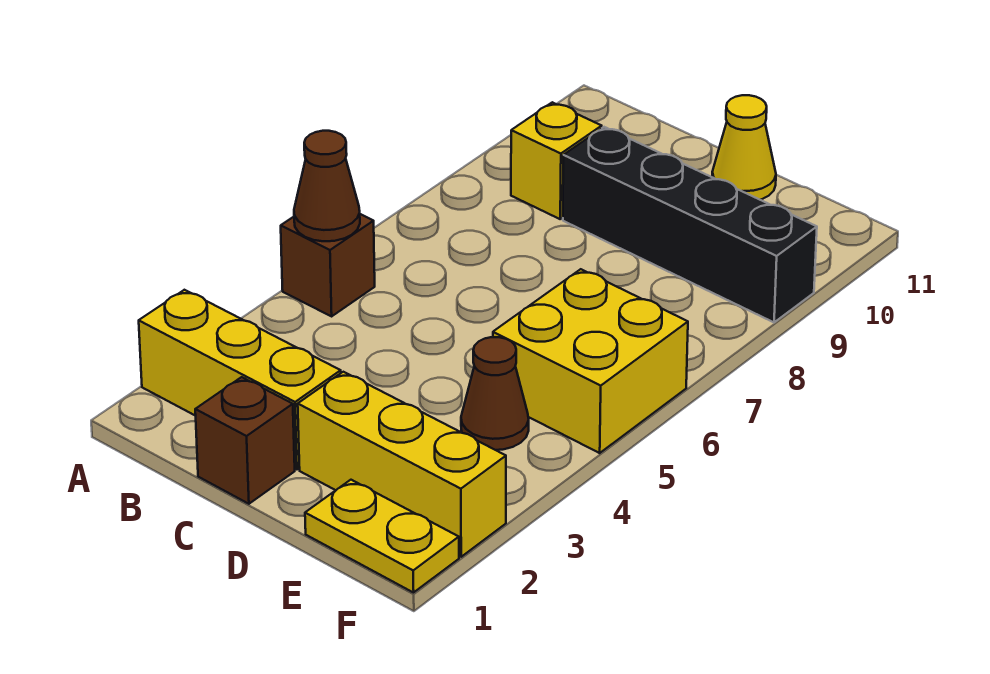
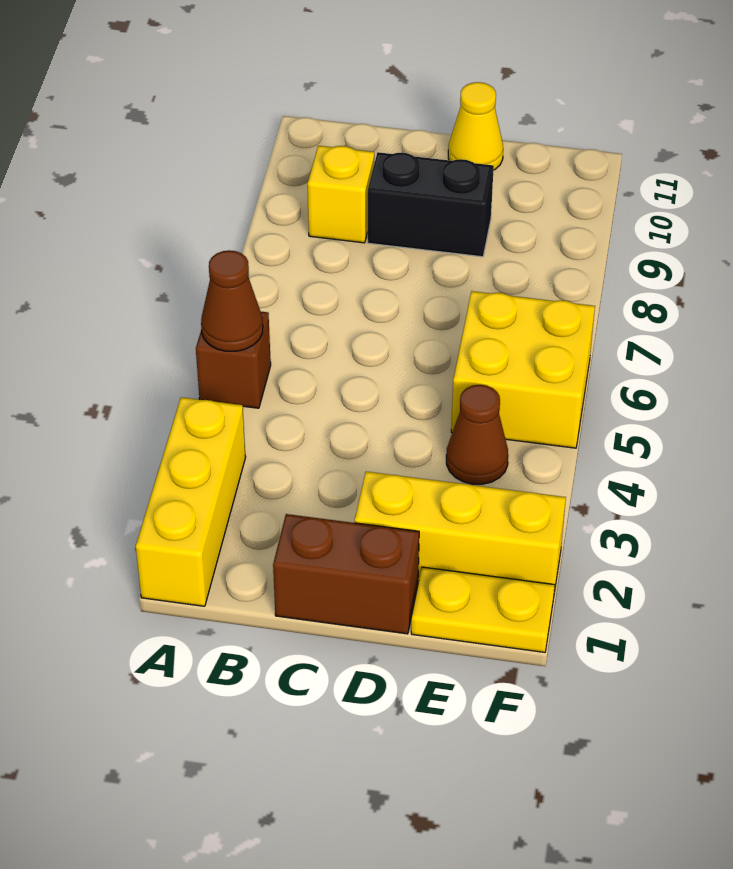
yellow brick A2:C2 level 1 -> yellow brick A1:A3 level 1
brown brick C1 level 1 -> brown brick C1:D1 level 1
black brick C9:F9 level 1 -> black brick C9:D9 level 1

